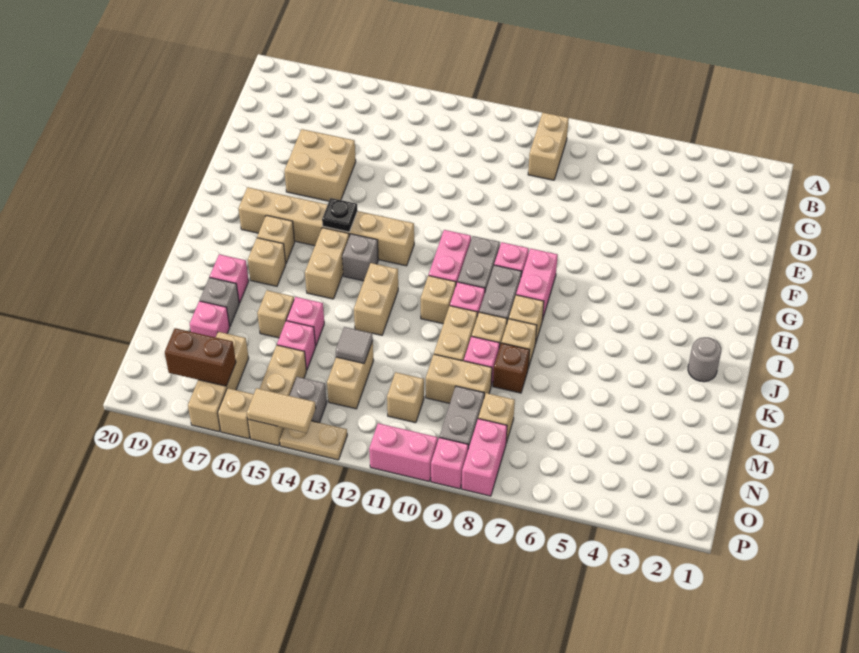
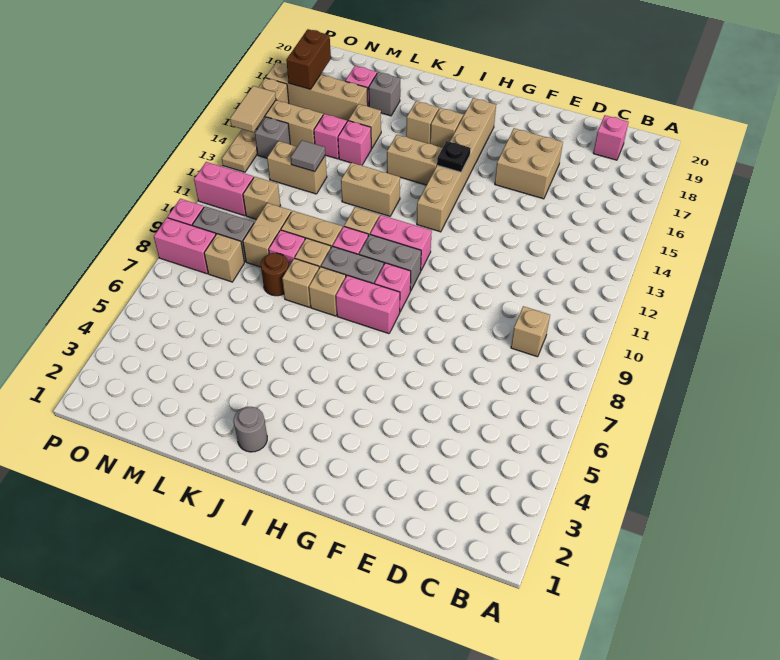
tan brick B9:C9 level 1 -> tan brick C9 level 1
grey brick I14 level 1 -> none
pink brick K18 level 1 -> pink brick C19 level 1
brown brick L8 level 1 -> brown round brick L8 level 1
tan brick N17:P17 level 1 -> tan brick M17:P17 level 1
pink brick P10:P11 level 1 -> pink brick O11:P11 level 1

